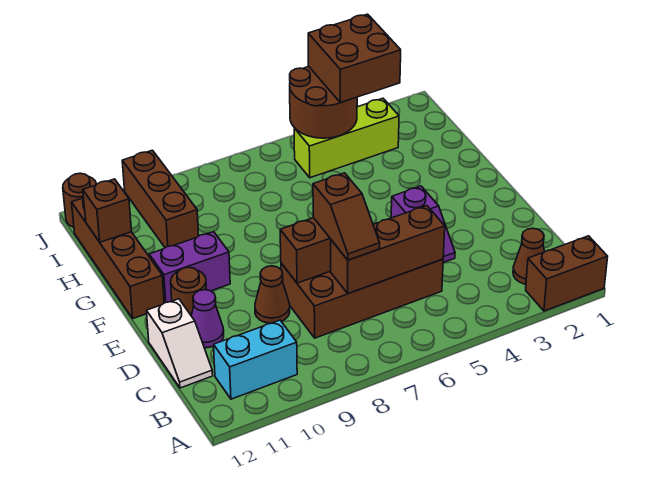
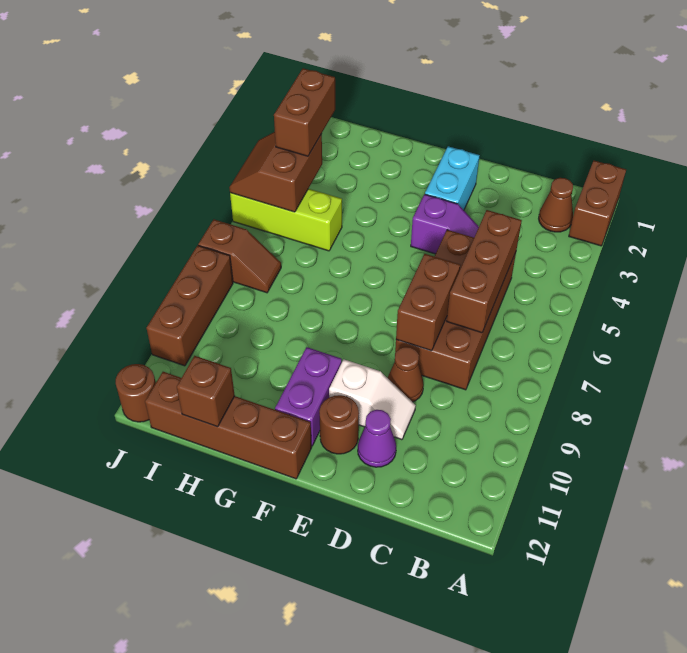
cyan brick B10:B11 level 1 -> cyan brick E2:E3 level 1
brown slope C7:D7 level 3 top D -> brown slope I7:J7 level 1 top J
white slope C12:D12 level 1 top D -> white slope D10:E10 level 1 top E
brown brick H10:J10 level 1 -> brown brick J8:J10 level 1
lime brick I3:I5 level 1 -> lime brick H5:J5 level 1
brown brick I3:J4 level 3 -> brown brick I3:I4 level 3
brown round brick I4:J5 level 2 -> brown slope I4:J5 level 2 top I

